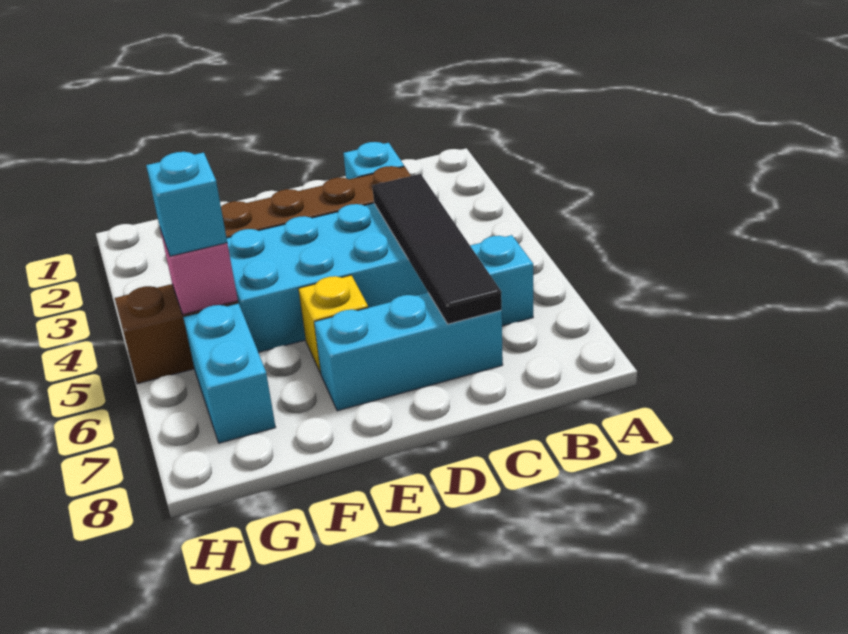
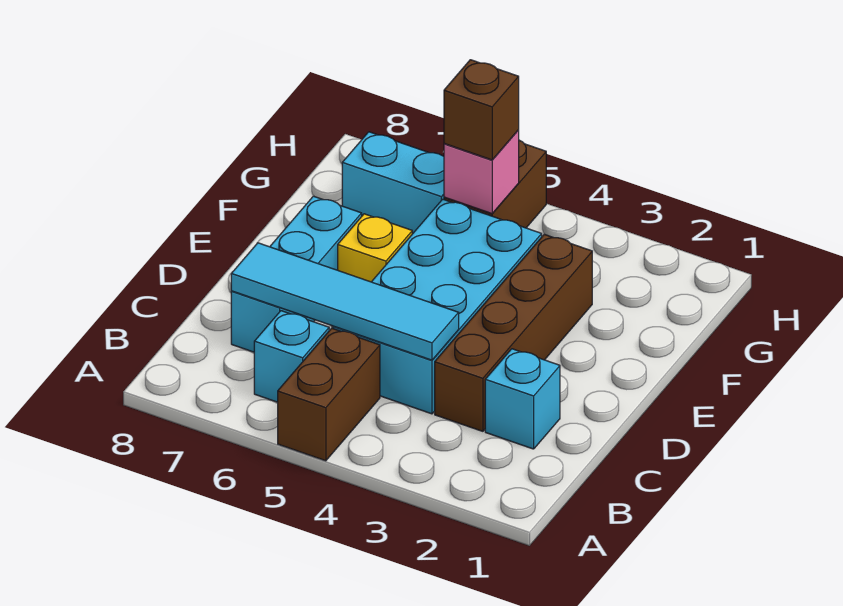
none -> brown brick A5:B5 level 1
black tile C4:C7 level 2 -> cyan tile C4:C7 level 2
cyan brick G5 level 3 -> brown brick G5 level 3

